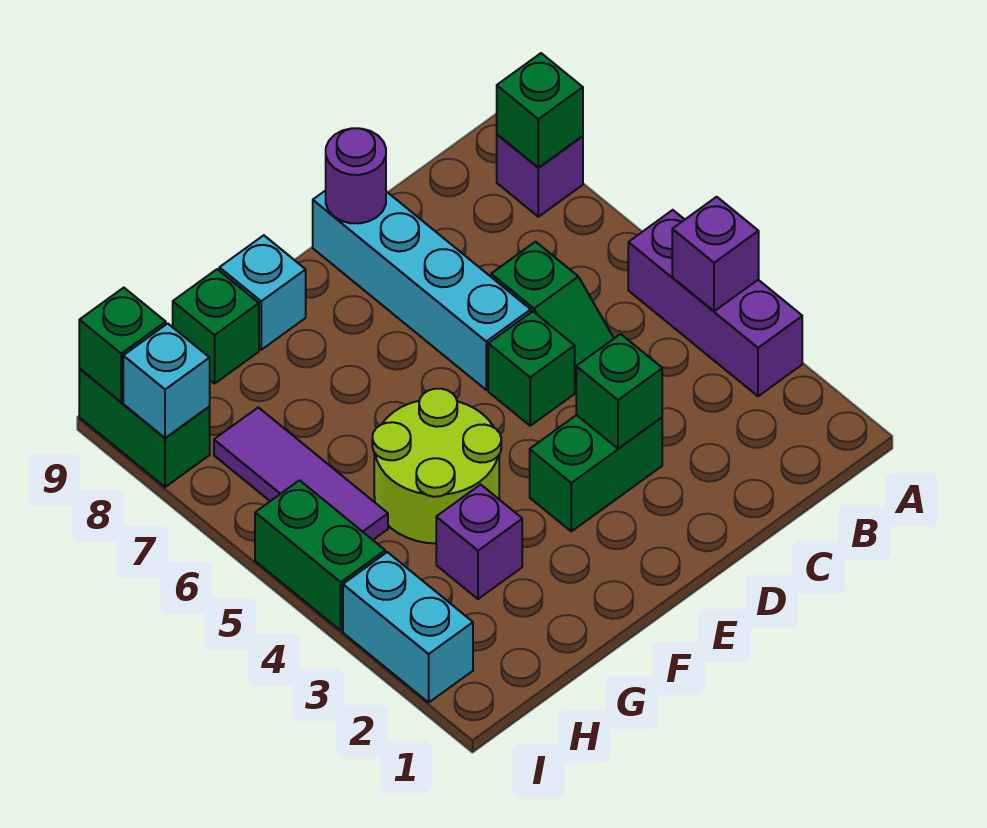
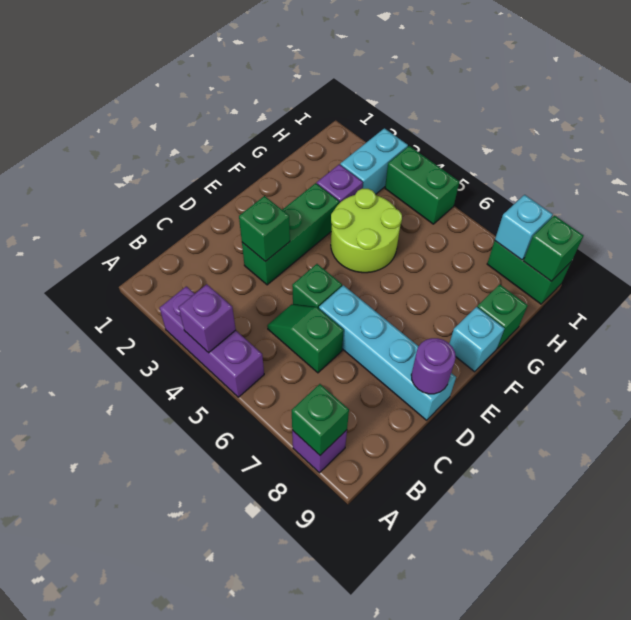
green brick D3:E3 level 1 -> green brick D3:F3 level 1
purple tile H5:H7 level 1 -> none
cyan brick I2:I3 level 1 -> cyan brick H3:I3 level 1

